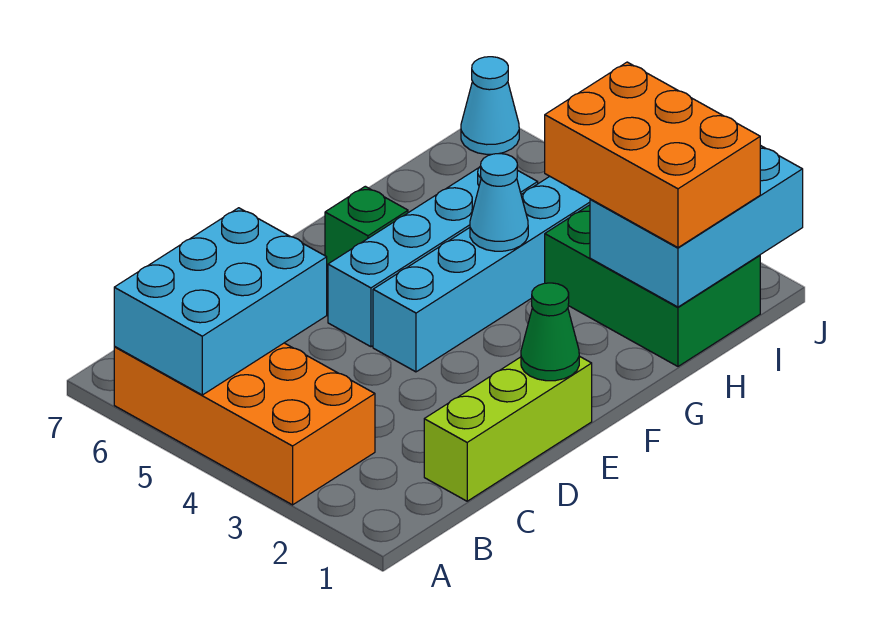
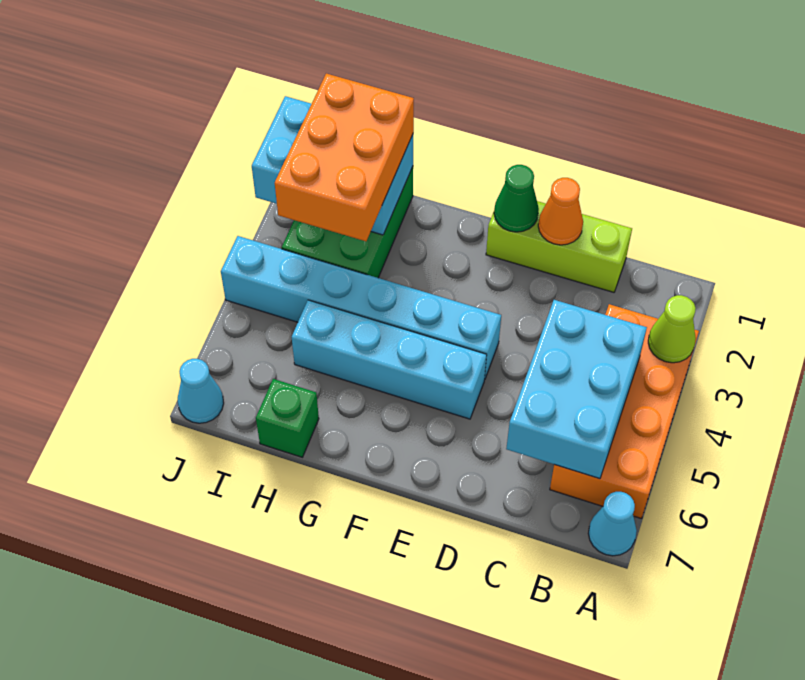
none -> lime cone A3 level 2
cyan brick A5:C6 level 2 -> cyan brick B4:C6 level 2
none -> orange cone D1 level 2
green brick F6 level 1 -> green brick H7 level 1
cyan cone G4 level 2 -> cyan cone A7 level 1

